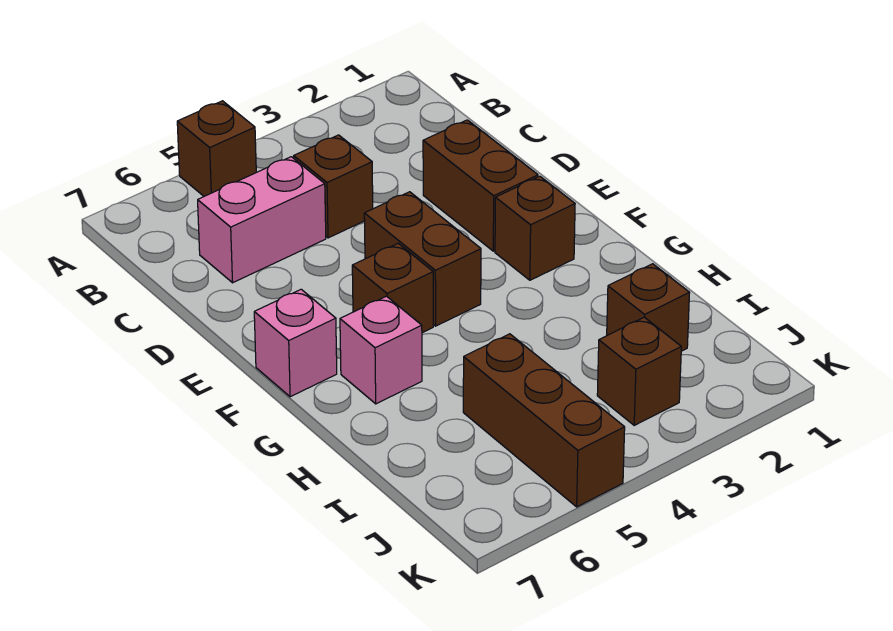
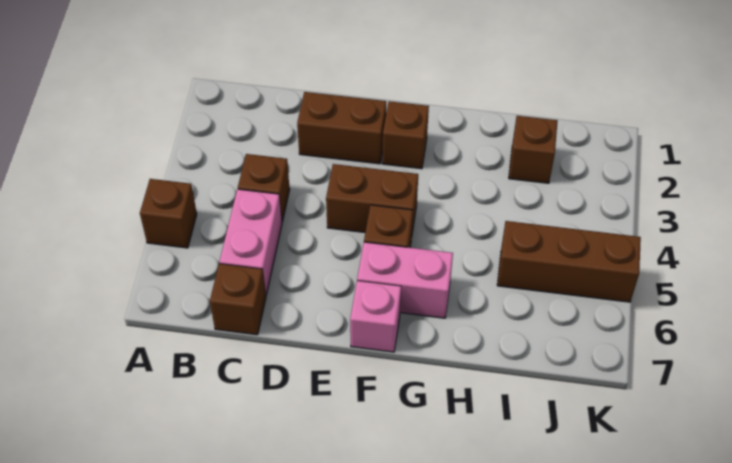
pink brick G6 level 1 -> pink brick F6:G6 level 1
brown brick J3 level 1 -> brown brick C7 level 1

